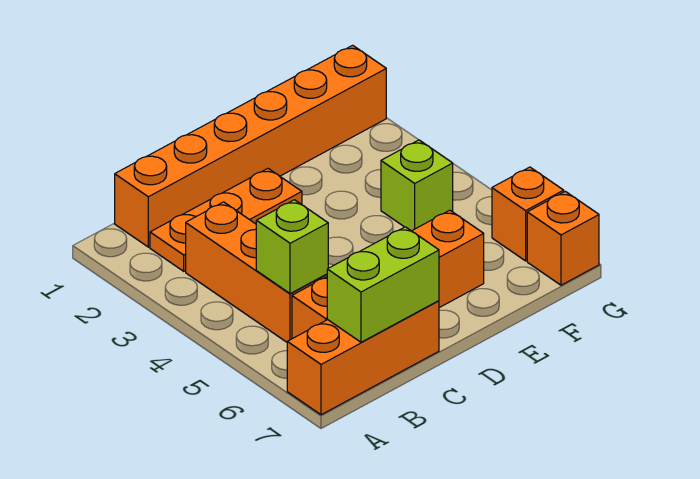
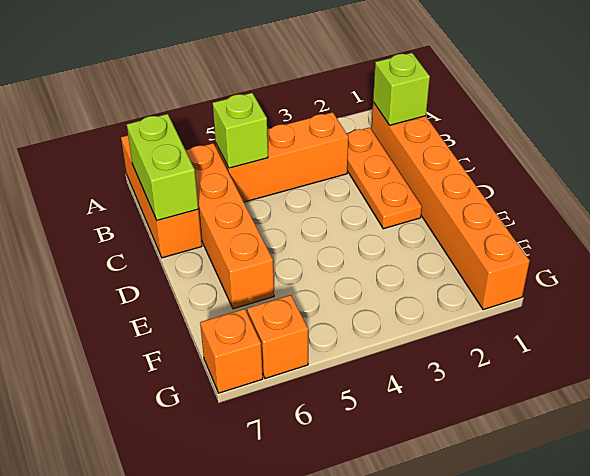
lime brick F4 level 1 -> lime brick B1 level 2

